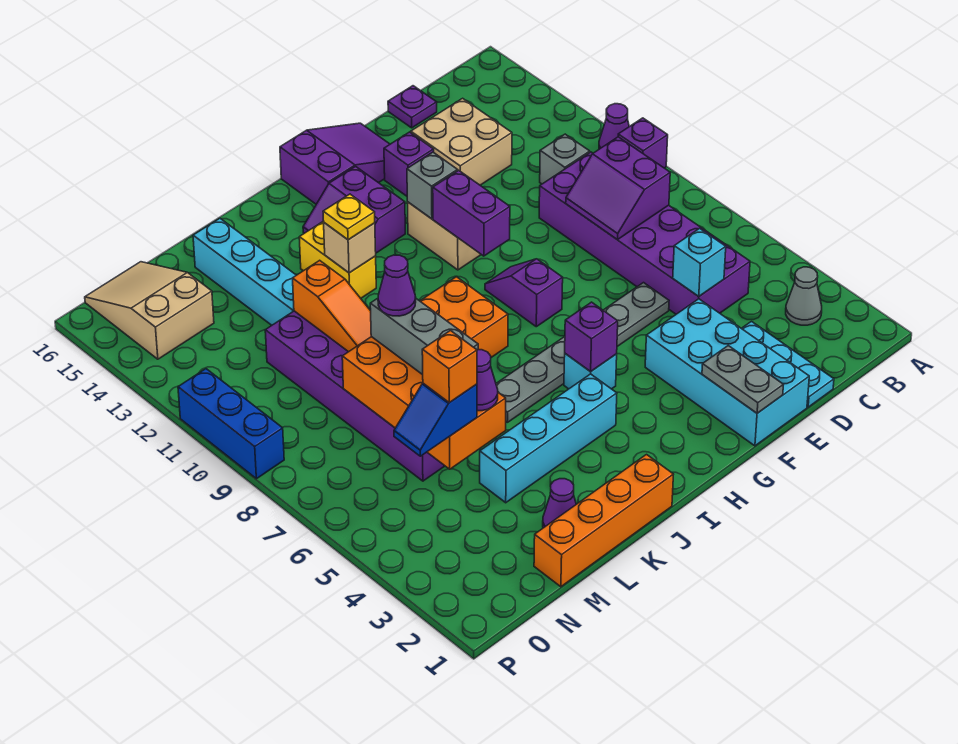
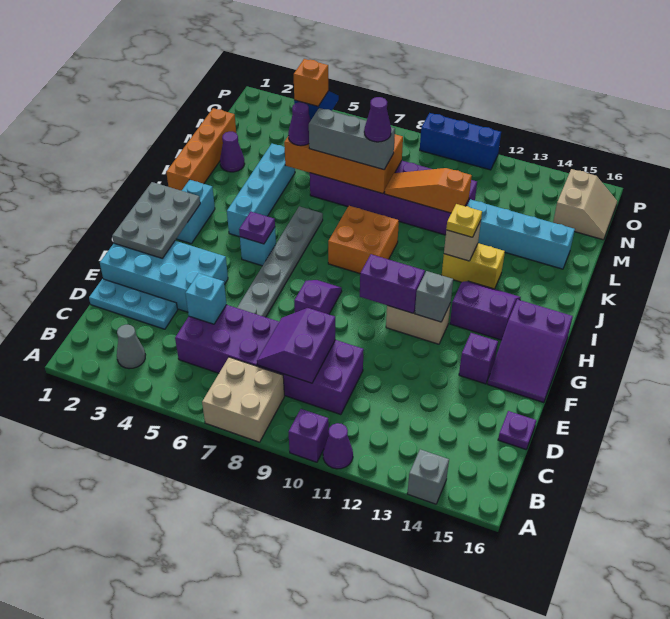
purple slope C8:D9 level 2 top C -> purple slope C8:D9 level 2 top 9
grey brick C11 level 1 -> grey brick A14 level 1
tan brick D13:E14 level 1 -> tan brick A7:B8 level 1
grey plate F1:F2 level 2 -> grey plate F1:H2 level 2
purple slope G8:G9 level 1 top 8 -> purple slope F8:G8 level 1 top F
none -> cyan brick H2:I2 level 1
purple brick H5 level 2 -> purple plate H5 level 2
tan slope N14:O16 level 1 top 14 -> tan slope N15:O16 level 1 top 15

